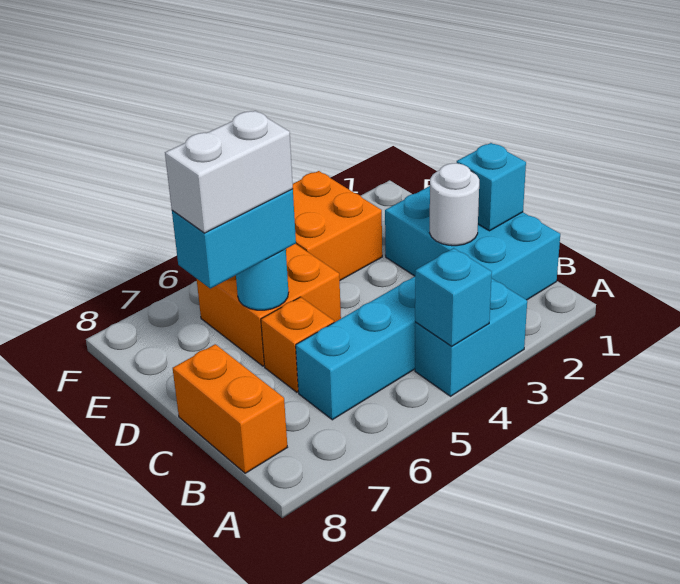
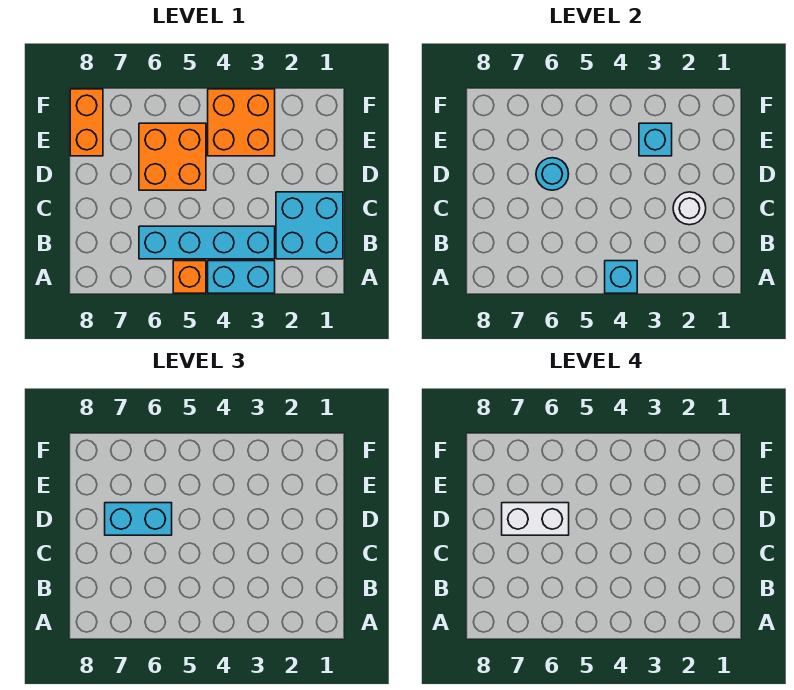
cyan brick B1:D2 level 1 -> cyan brick B1:C2 level 1
orange brick B8:C8 level 1 -> orange brick E8:F8 level 1
cyan brick C1 level 2 -> cyan brick E3 level 2
orange brick C6 level 1 -> orange brick A5 level 1

